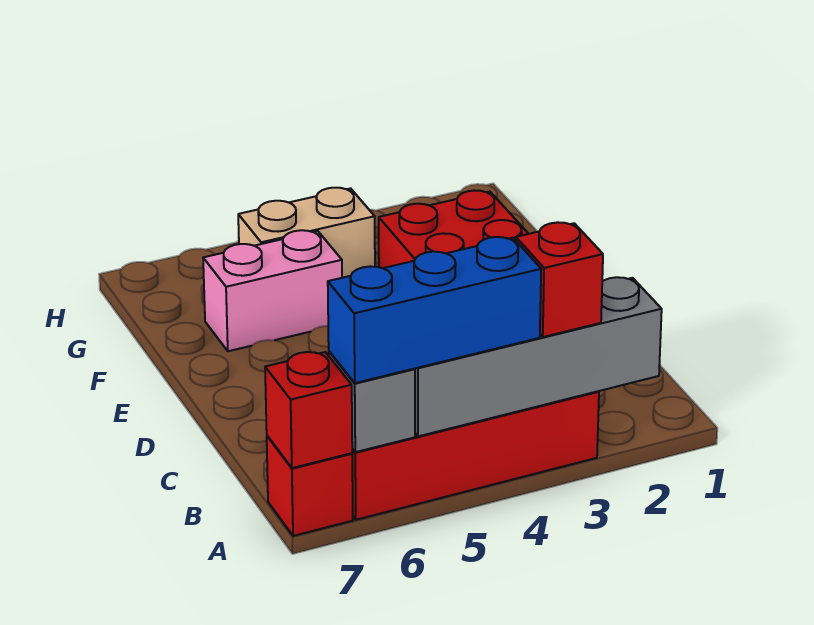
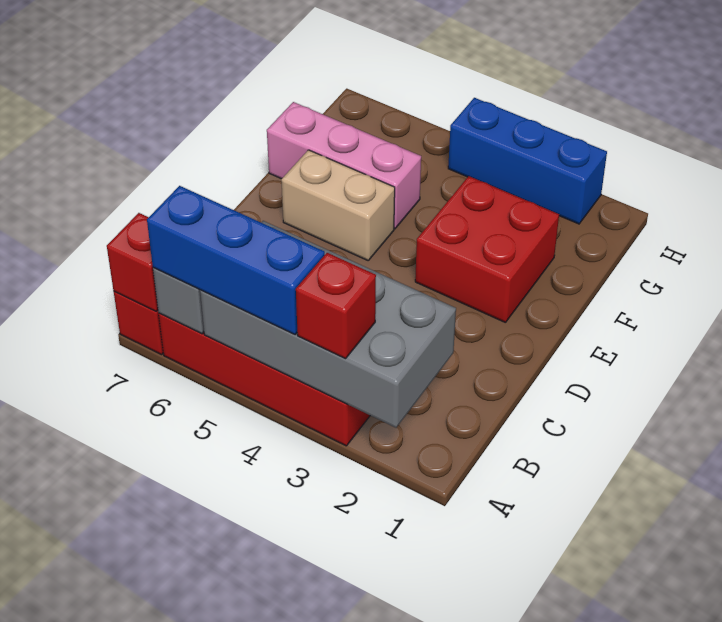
grey brick A2:A5 level 2 -> grey brick A2:B5 level 2
pink brick F5:F6 level 1 -> pink brick F5:F7 level 1
tan brick G4:G5 level 1 -> tan brick E5:E6 level 1
none -> blue brick H2:H4 level 1

